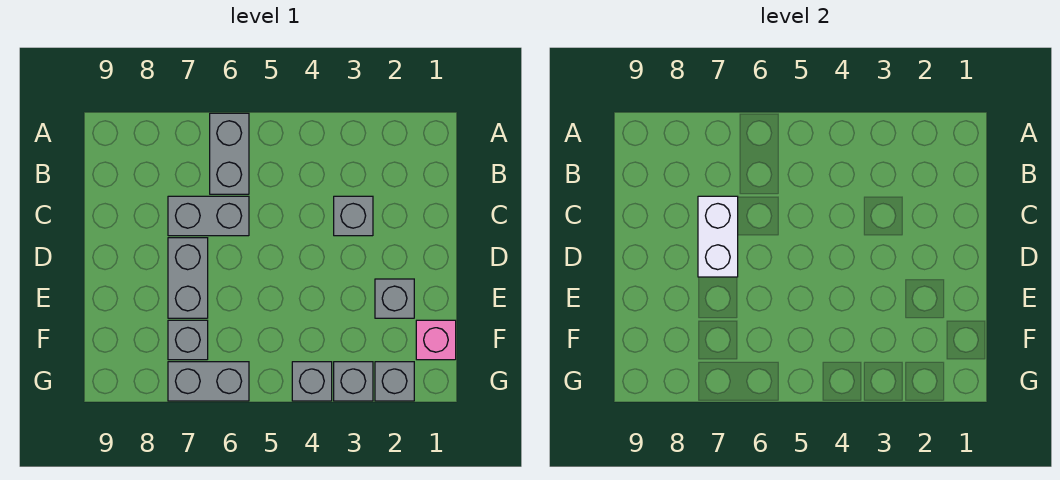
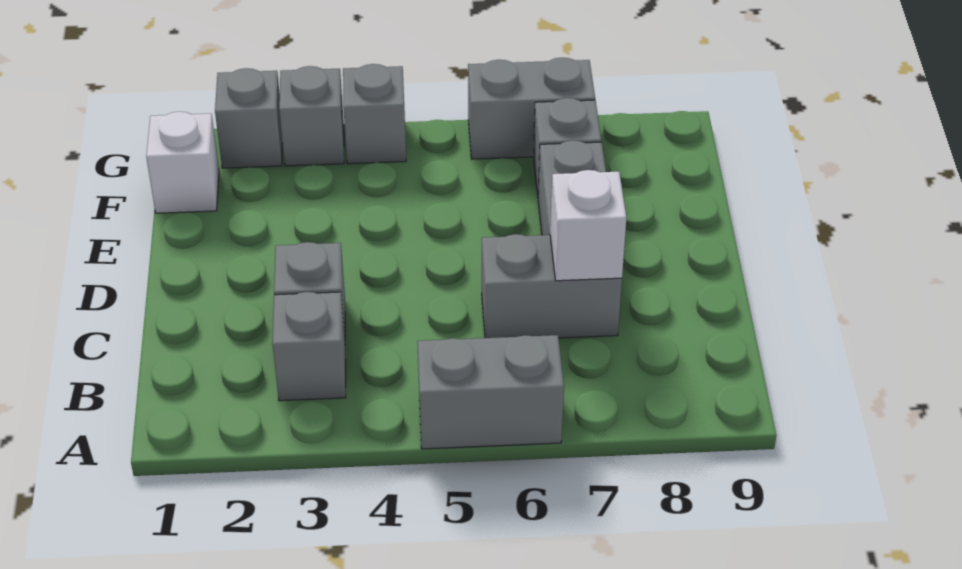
grey brick A6:B6 level 1 -> grey brick A5:A6 level 1
white brick C7:D7 level 2 -> white brick C7 level 2
grey brick E2 level 1 -> grey brick B3 level 1
pink brick F1 level 1 -> white brick F1 level 1

